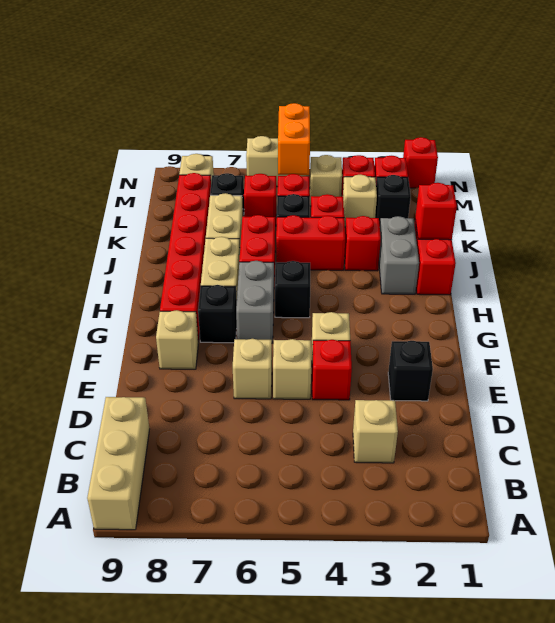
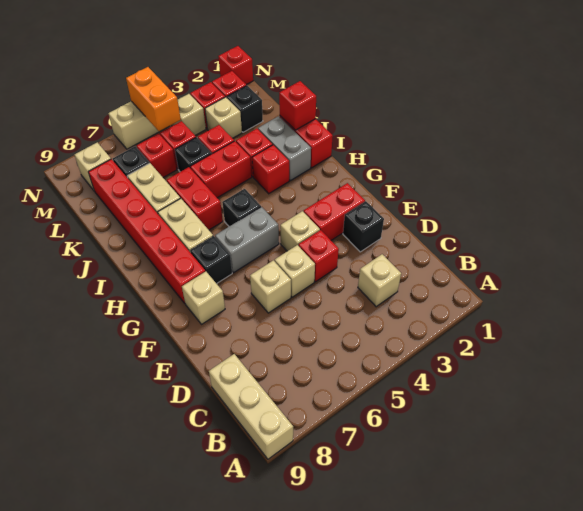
none -> red brick F2:F3 level 1
grey brick G6:H6 level 1 -> grey brick G5:G6 level 1
none -> red brick I3 level 1

